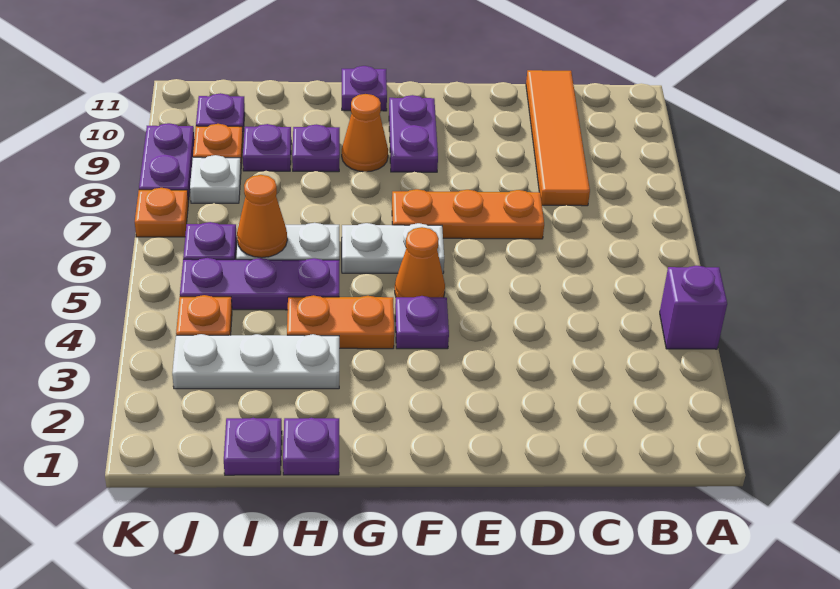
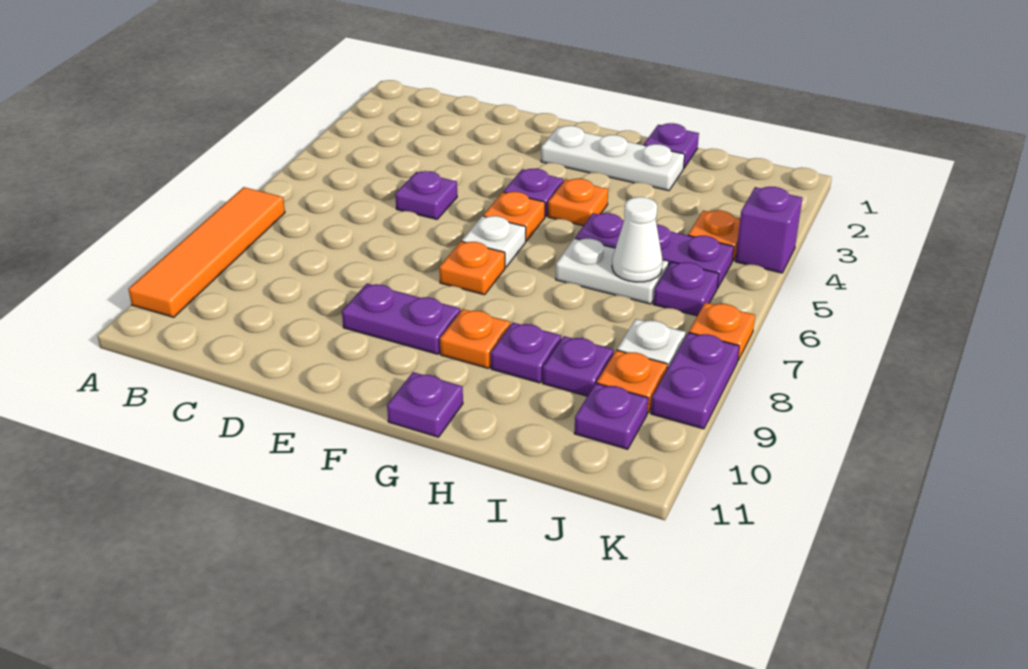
purple brick A4 level 1 -> purple brick K4 level 1
orange tile C8:C11 level 1 -> orange tile A7:A10 level 1
orange plate D7:F7 level 1 -> orange plate F7 level 1
orange cone F5 level 1 -> orange plate F5 level 1
white plate F6:G6 level 1 -> white plate F6 level 1
purple plate F9:F10 level 1 -> purple plate E9:F9 level 1
orange plate G4:H4 level 1 -> orange plate G4 level 1
orange cone G9 level 1 -> orange plate G9 level 1
white plate H3:J3 level 1 -> white plate F2:H2 level 1
purple plate I1 level 1 -> purple plate D5 level 1
orange cone I6 level 2 -> white cone I6 level 2

